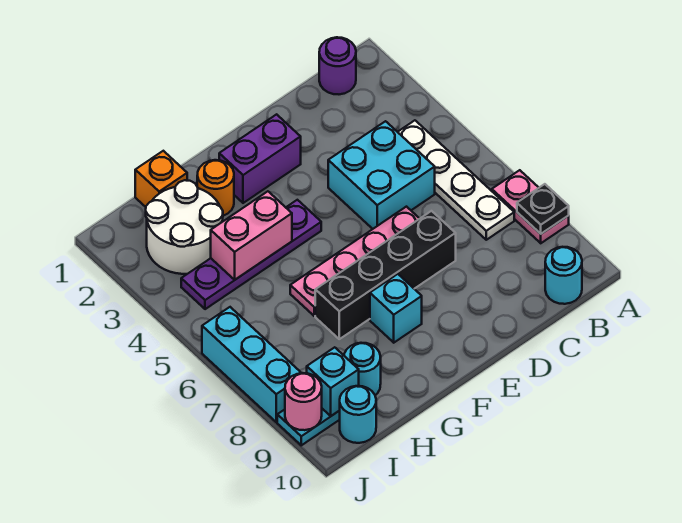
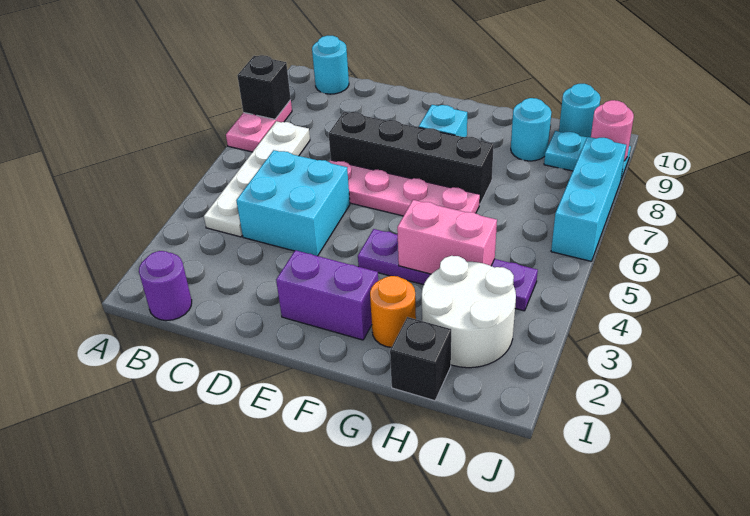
black plate A8 level 2 -> black brick A8 level 2
orange brick H1 level 1 -> black brick H1 level 1
cyan brick I9 level 2 -> none

